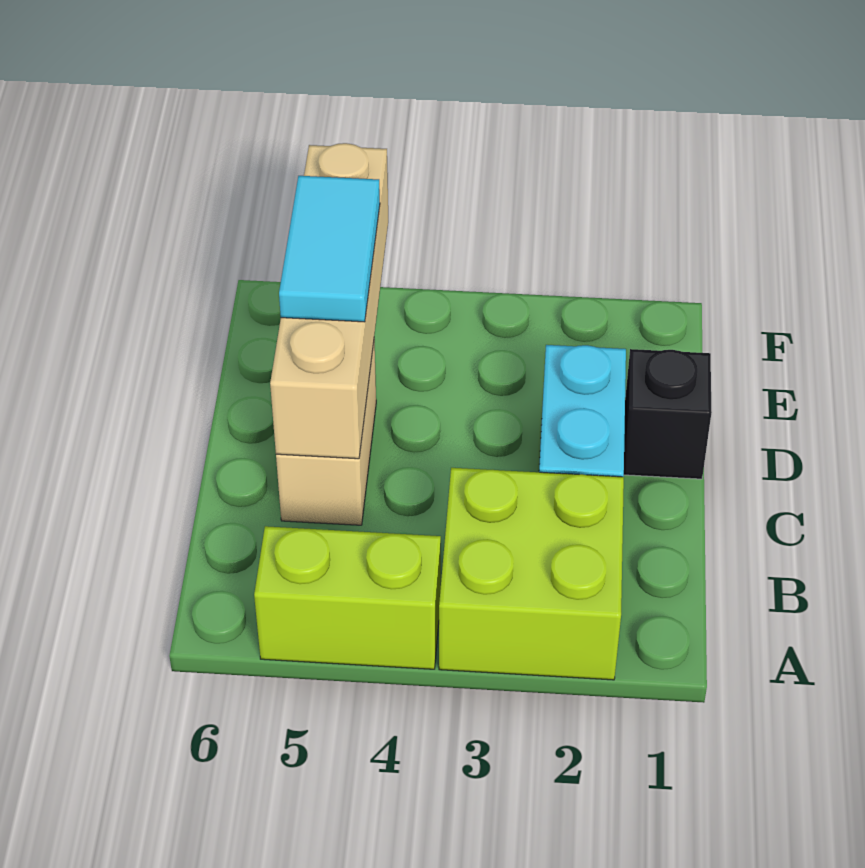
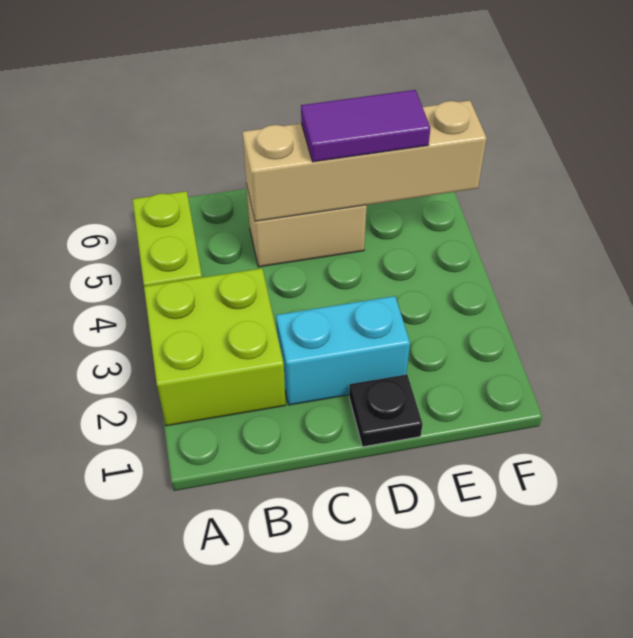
black brick D1 level 1 -> black plate D1 level 1
cyan tile D5:E5 level 3 -> purple tile D5:E5 level 3

